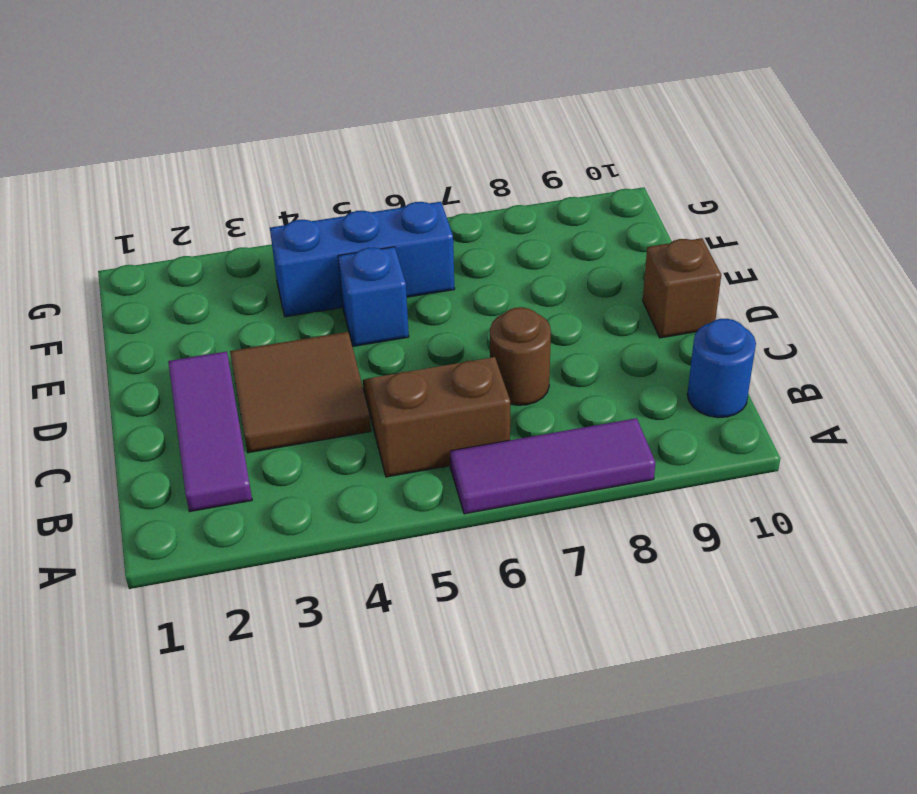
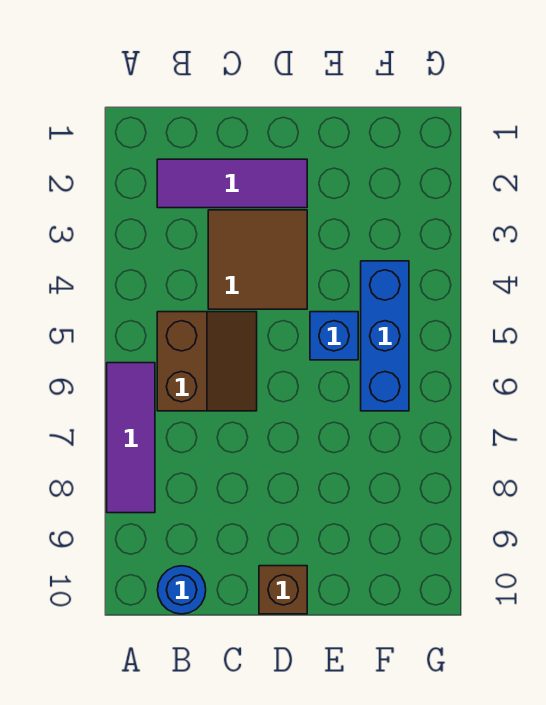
brown round brick C7 level 1 -> none

